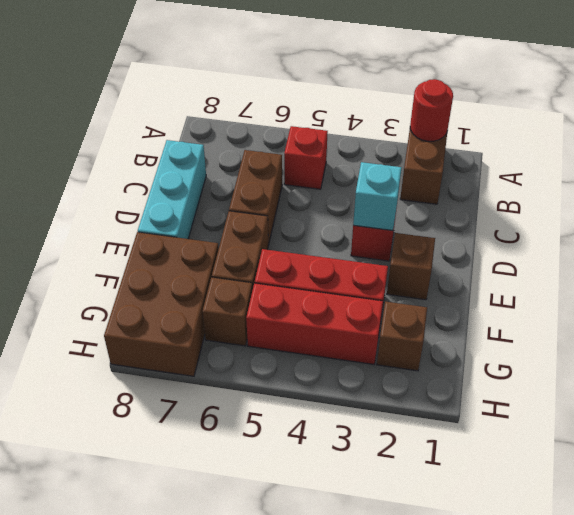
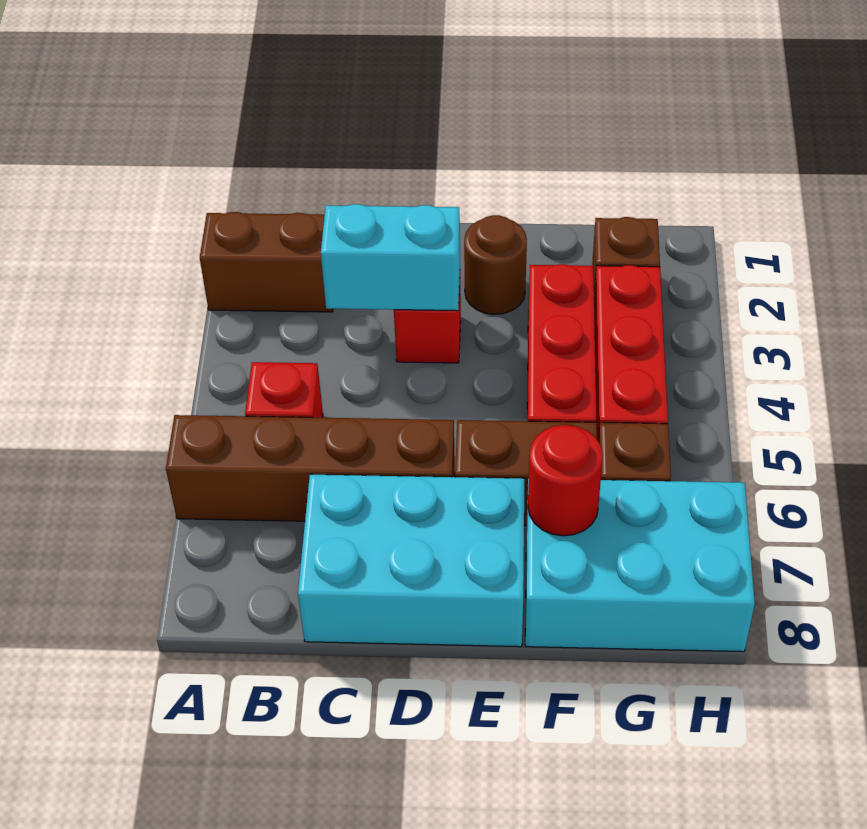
red round brick A2 level 2 -> red round brick F7 level 2
brown brick C6:D6 level 1 -> brown brick A6:D6 level 1
cyan brick C8:E8 level 1 -> cyan brick C7:E8 level 1
cyan brick D3 level 2 -> cyan brick C3:D3 level 2
brown brick E2 level 1 -> brown round brick E2 level 1
brown brick F7:H8 level 1 -> cyan brick F7:H8 level 1

